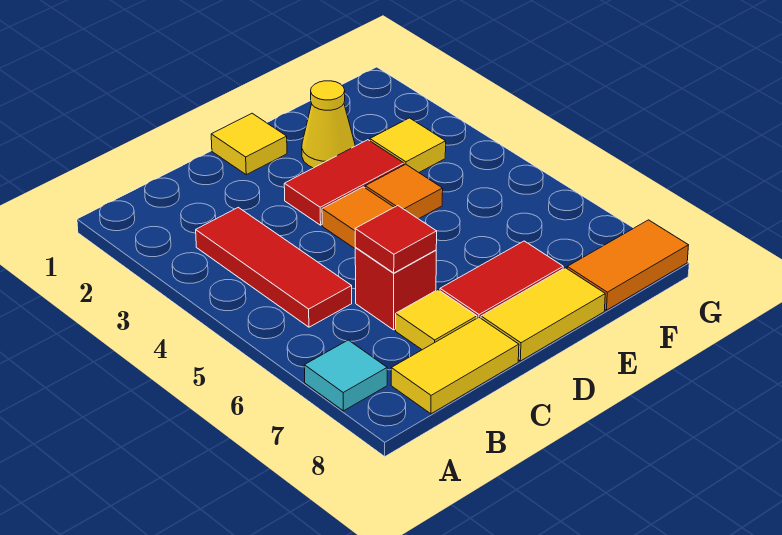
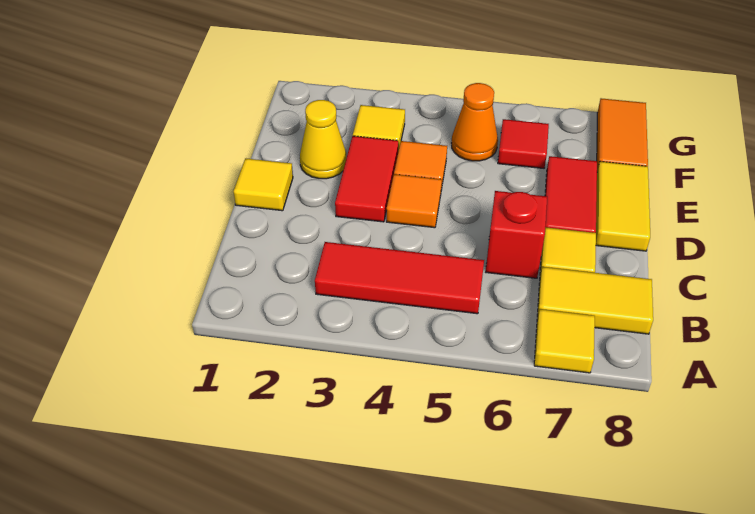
cyan tile A7 level 1 -> yellow tile A7 level 1
yellow tile B8:C8 level 1 -> yellow tile B7:B8 level 1
red tile C6 level 2 -> red tile F6 level 1
none -> orange cone F5 level 1

